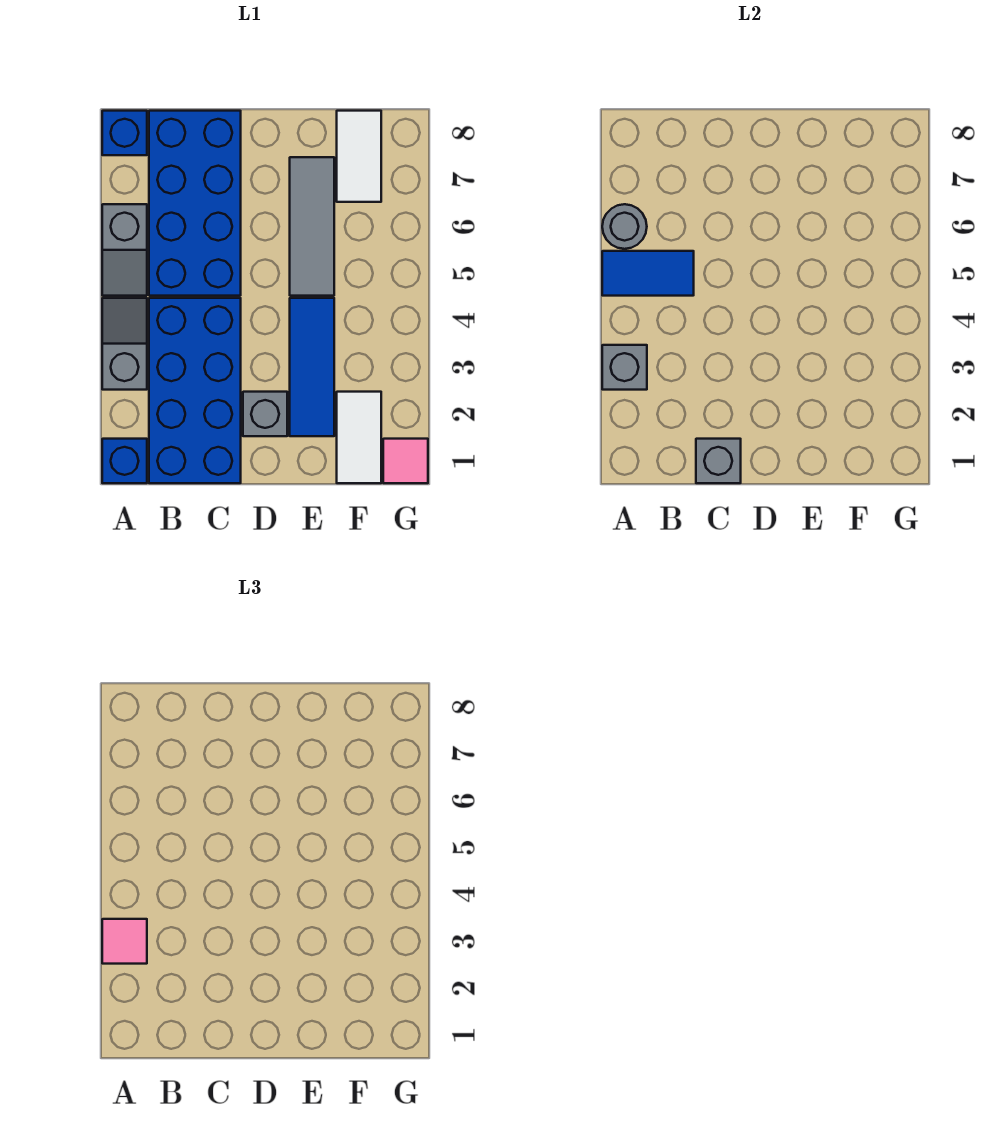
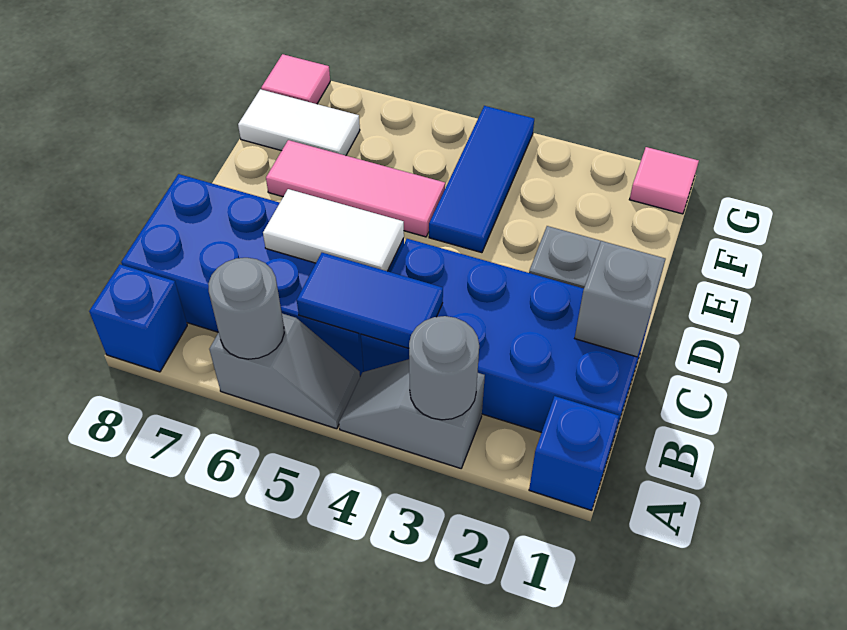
grey brick A3 level 2 -> grey round brick A3 level 2
pink tile A3 level 3 -> pink tile G8 level 1
blue tile A5:B5 level 2 -> blue tile B4:B5 level 2
blue tile E2:E4 level 1 -> blue tile E4:G4 level 1
grey tile E5:E7 level 1 -> pink tile E5:E7 level 1
white tile F1:F2 level 1 -> white tile C5:C6 level 2

